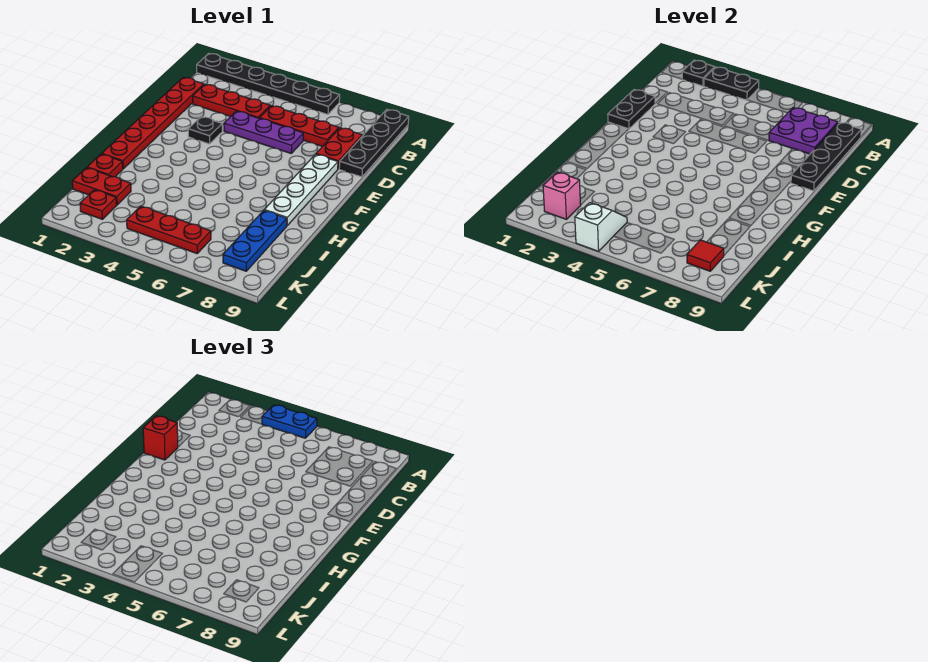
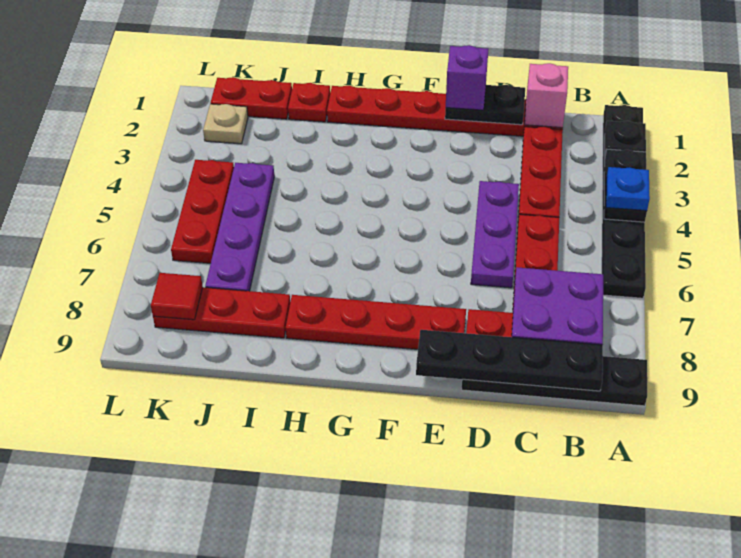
blue plate A4:A5 level 3 -> blue plate A4 level 3
red brick E1 level 3 -> purple brick E1 level 3
black plate E3 level 1 -> none
white plate E8:H8 level 1 -> red plate E8:H8 level 1
blue plate I8:K8 level 1 -> red plate I8:K8 level 1
red plate J1:J2 level 1 -> red plate J1:K1 level 1
none -> purple plate J4:J7 level 1
red plate K2 level 1 -> tan plate K2 level 1
pink brick K2 level 2 -> pink brick C1 level 2
white slope K4:L4 level 2 top L -> none

